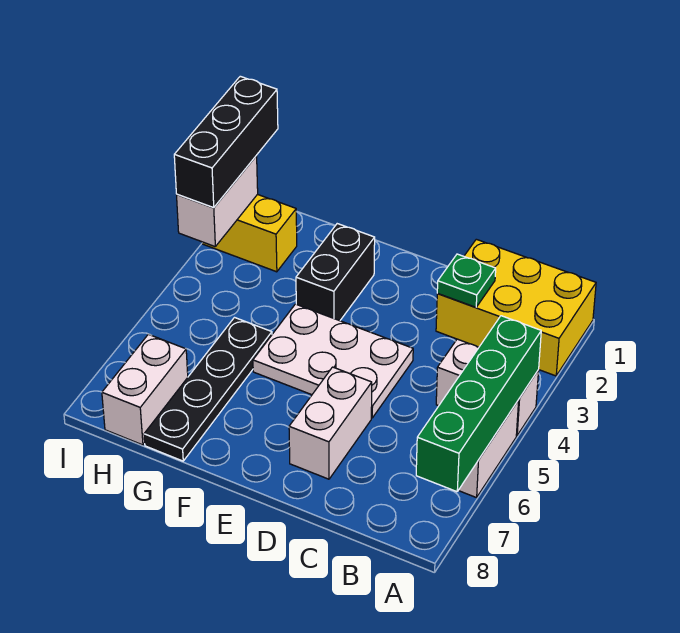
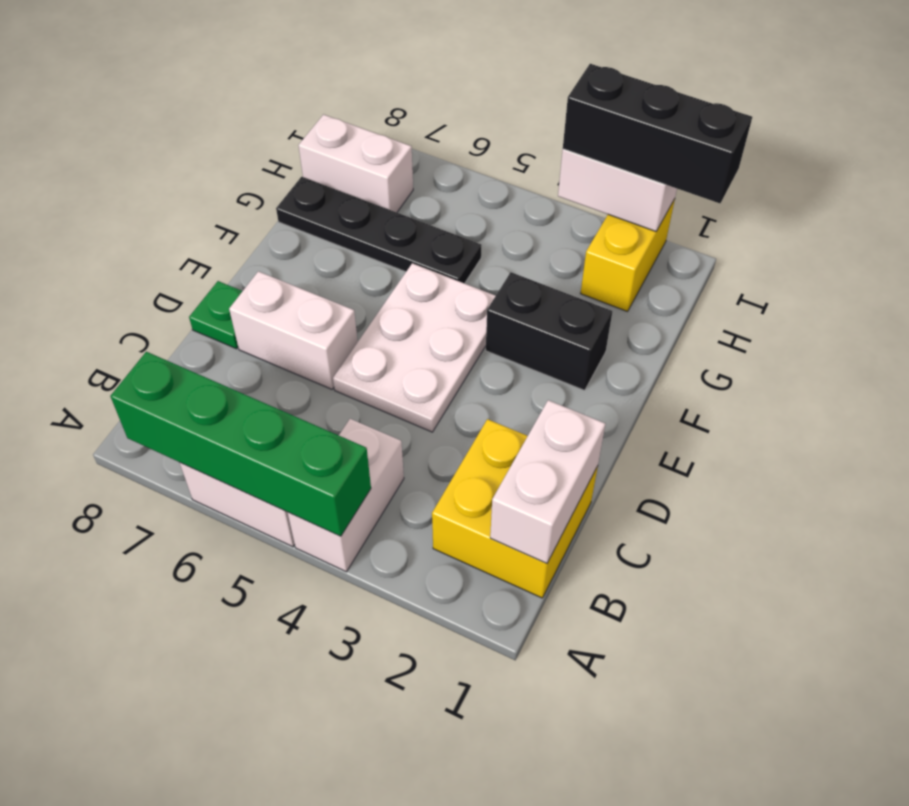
yellow brick A1:C2 level 1 -> yellow brick B1:C2 level 1
none -> white brick B1:C1 level 2
green plate C2 level 2 -> green plate D8 level 1

